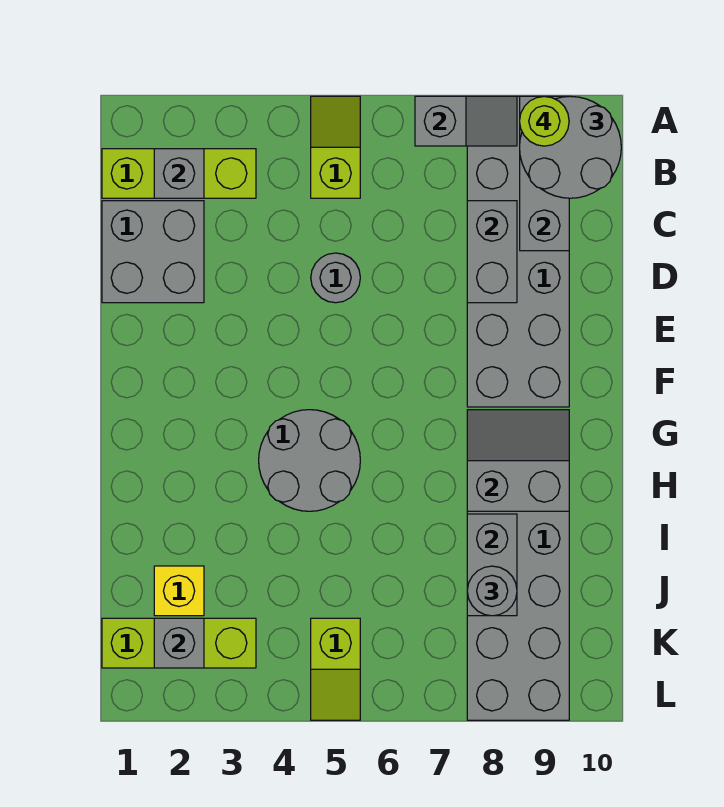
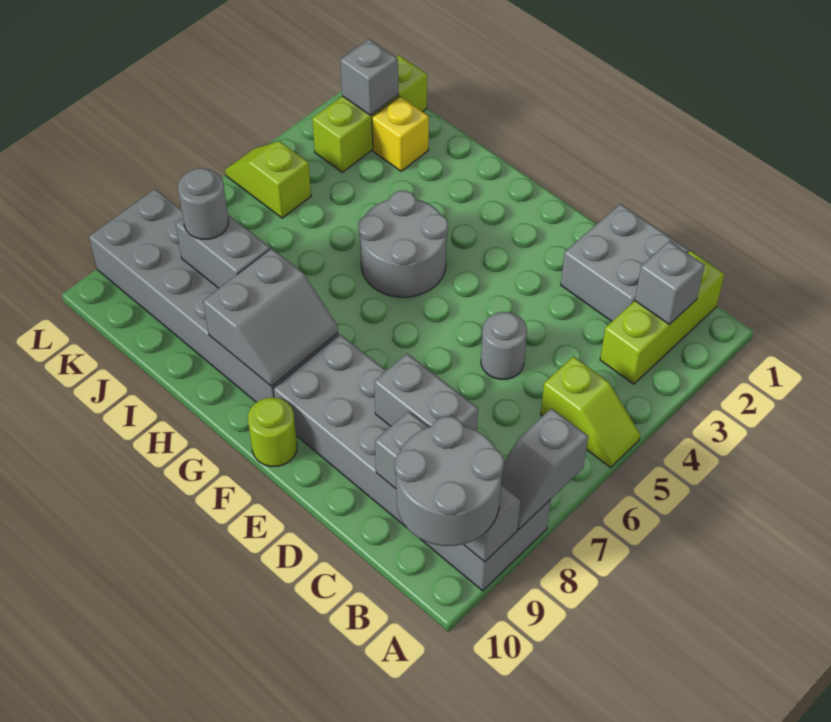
lime round brick A9 level 4 -> lime round brick F10 level 1

